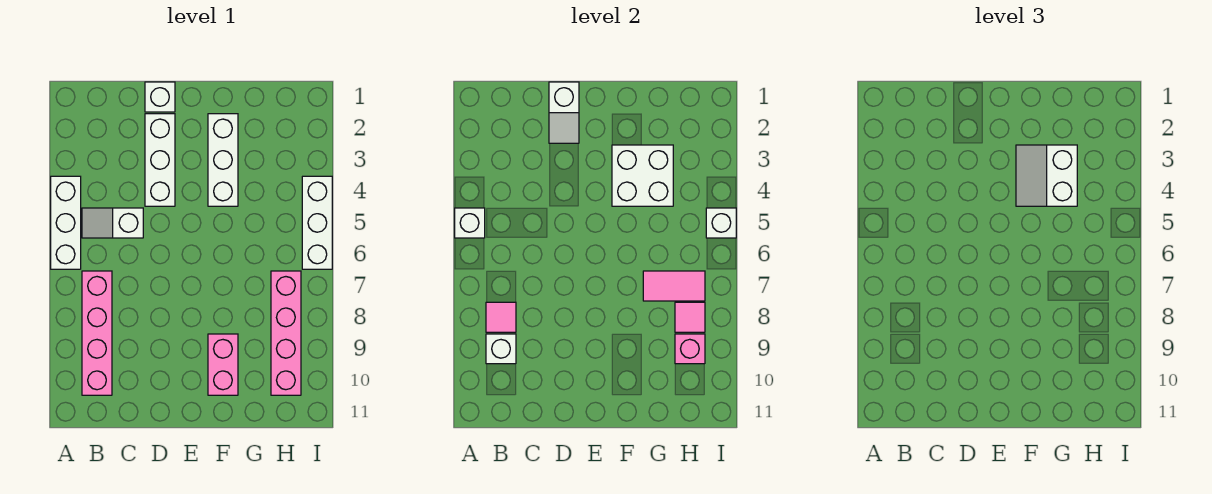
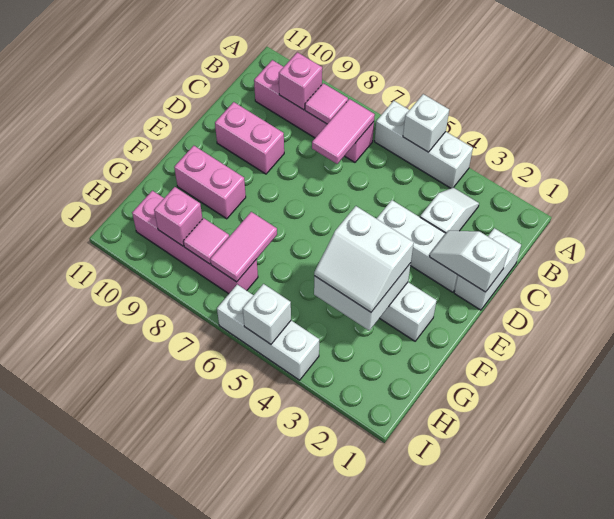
white slope B5:C5 level 1 top C -> white slope B3:C3 level 1 top C
none -> pink tile B7:C7 level 2
white brick B9 level 2 -> pink brick B9 level 2
white brick D1 level 1 -> white brick C1:D1 level 1
none -> pink brick D9:D10 level 1
white slope F3:G4 level 3 top G -> white slope F3:G4 level 3 top F

